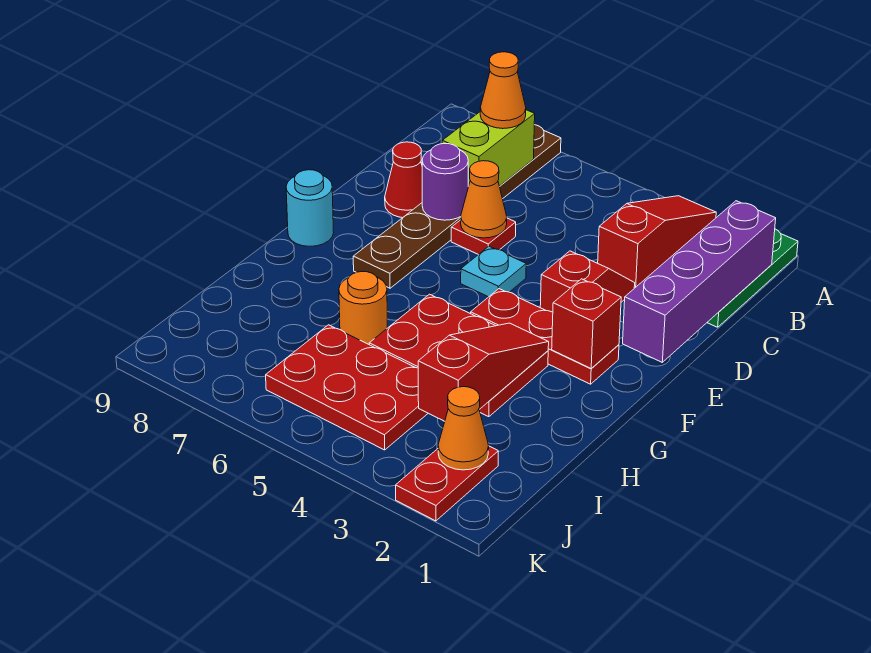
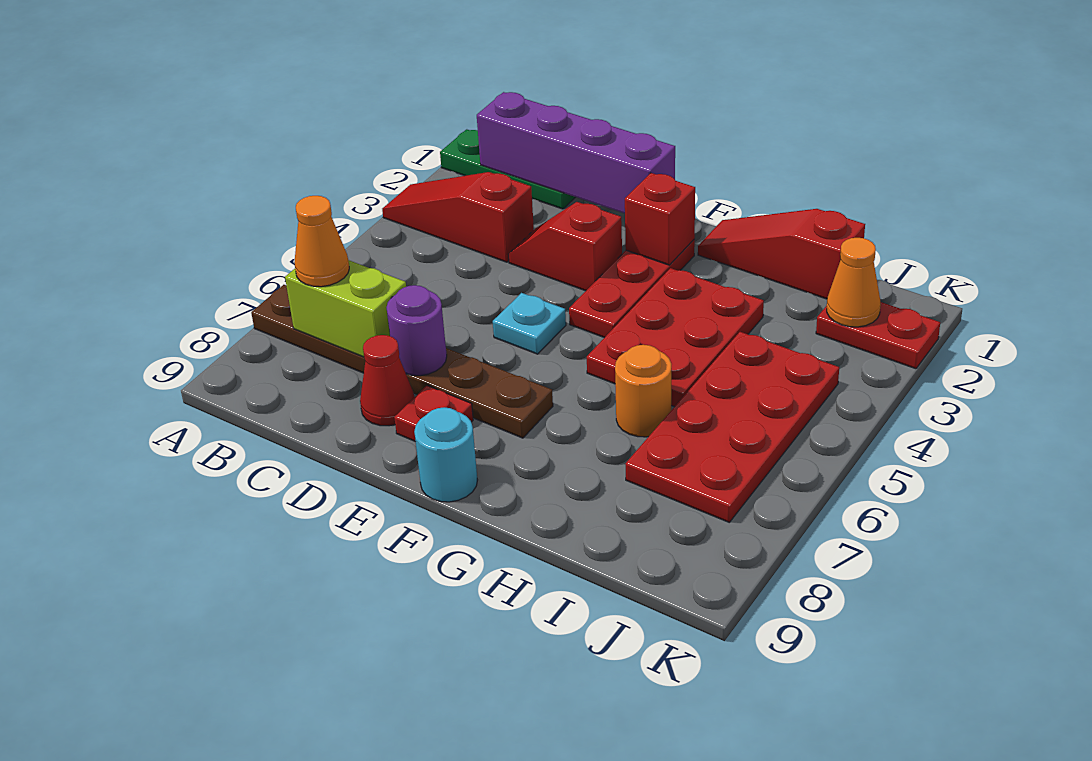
red plate D6 level 1 -> red plate E8 level 1
orange cone D6 level 2 -> none
red slope G3:I3 level 2 top I -> red slope G1:I1 level 1 top I
red plate I4:J6 level 1 -> red plate I4:J7 level 1

